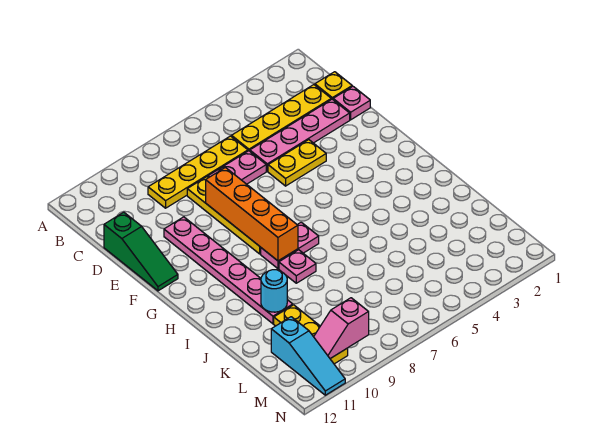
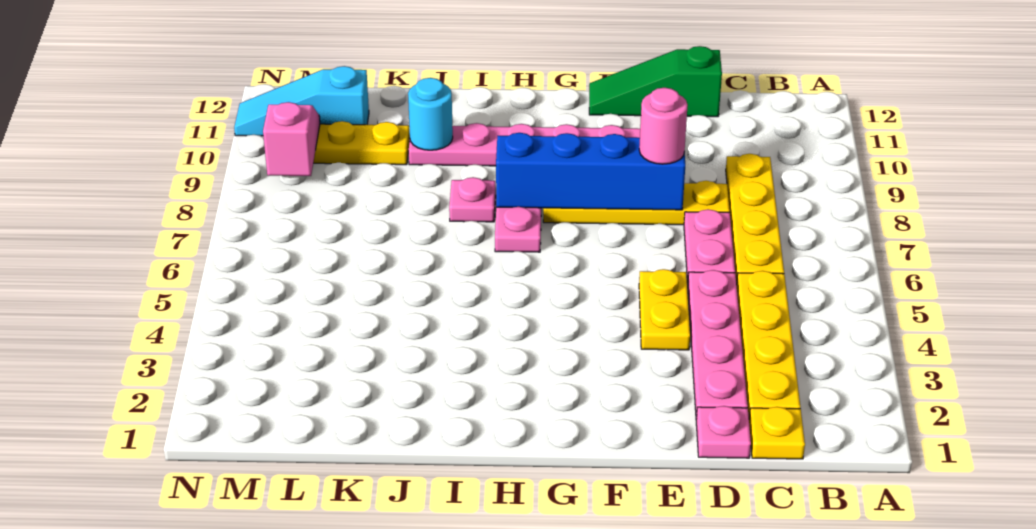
orange brick E8:H8 level 2 -> blue brick E8:H8 level 2
none -> pink round brick E8 level 3

